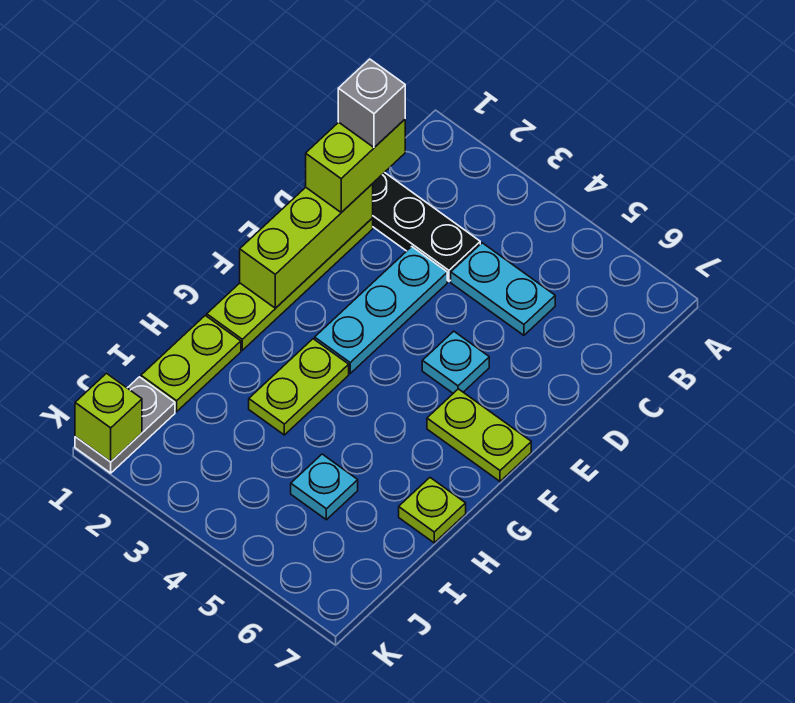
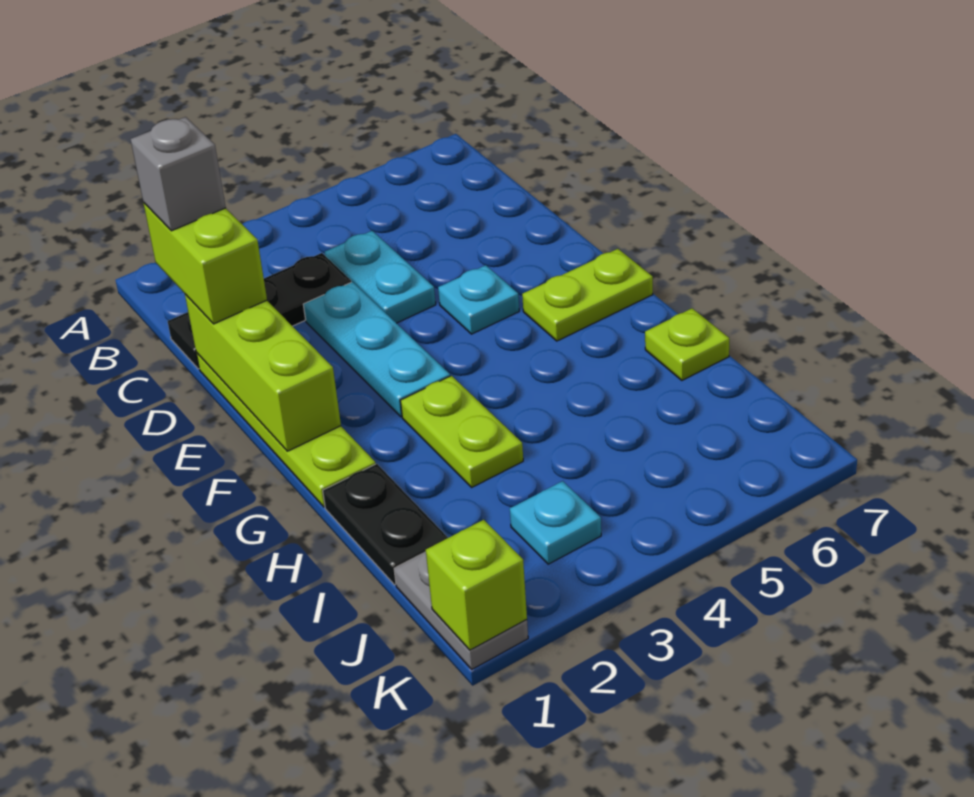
cyan plate C4:C5 level 1 -> cyan plate C4:D4 level 1
lime plate H1:I1 level 1 -> black plate H1:I1 level 1
cyan plate I5 level 1 -> cyan plate J3 level 1

